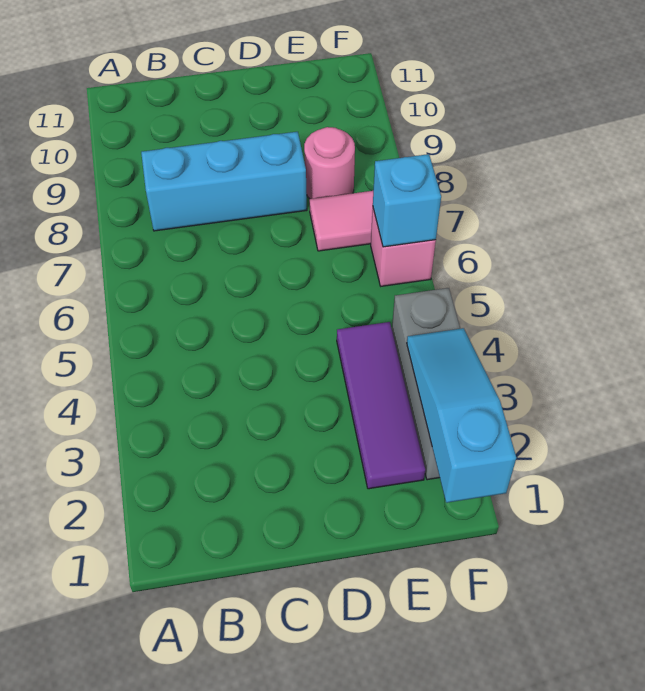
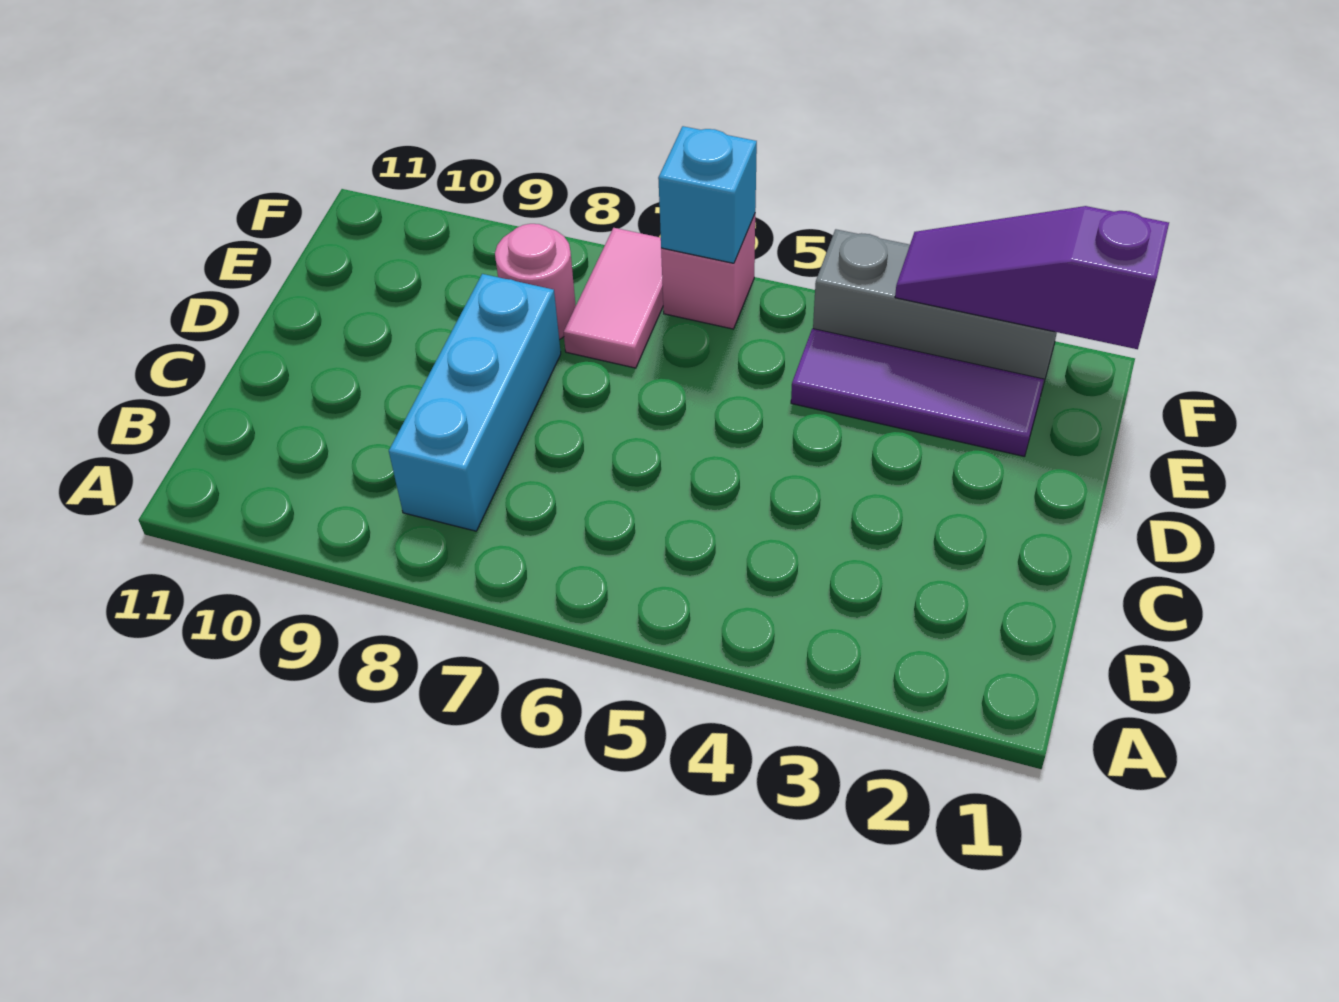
cyan slope F1:F3 level 2 top 1 -> purple slope F1:F3 level 2 top 1

